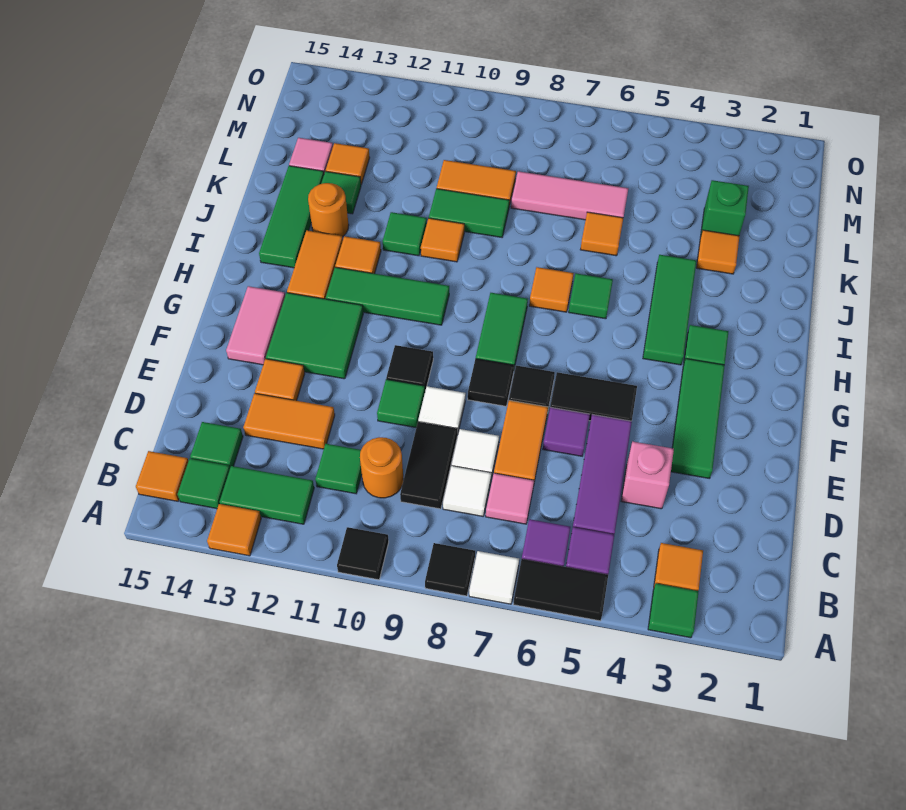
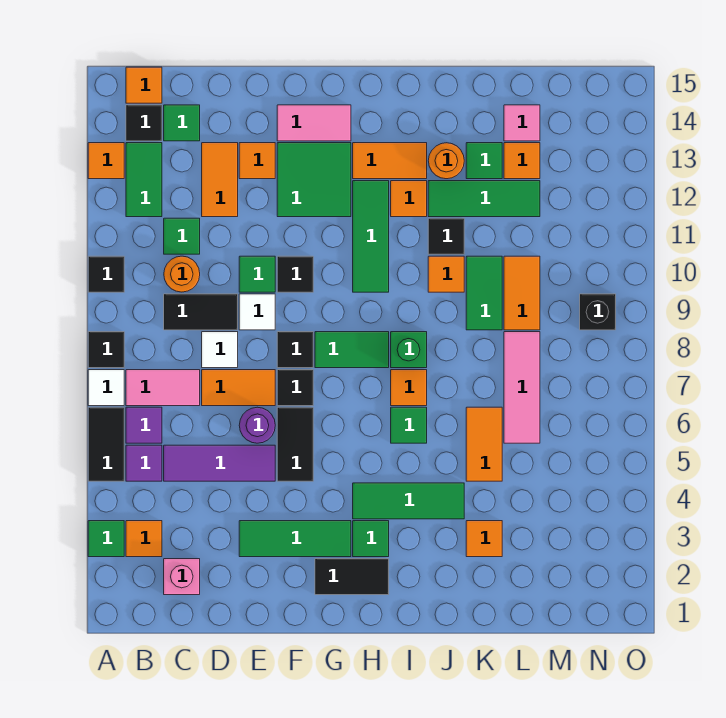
green tile B14 level 1 -> black tile B14 level 1
pink tile C7 level 1 -> pink tile B7:C7 level 1
white tile C8 level 1 -> none
pink brick D4 level 1 -> pink brick C2 level 1
purple tile E6 level 1 -> purple round brick E6 level 1
none -> black tile G2:H2 level 1
green tile I14:K14 level 1 -> green tile J12:L12 level 1
green tile J11 level 1 -> black tile J11 level 1
orange tile K6 level 1 -> orange tile K5:K6 level 1
green brick L3 level 1 -> green brick I8 level 1
none -> black brick N9 level 1

